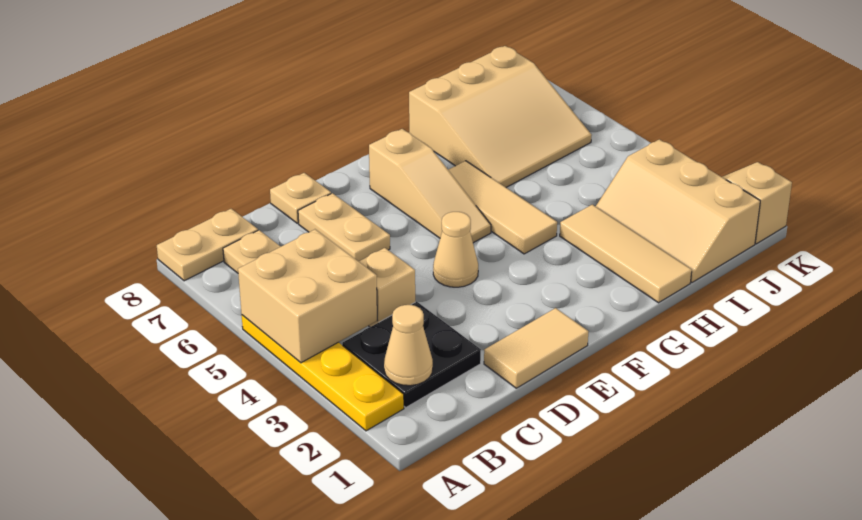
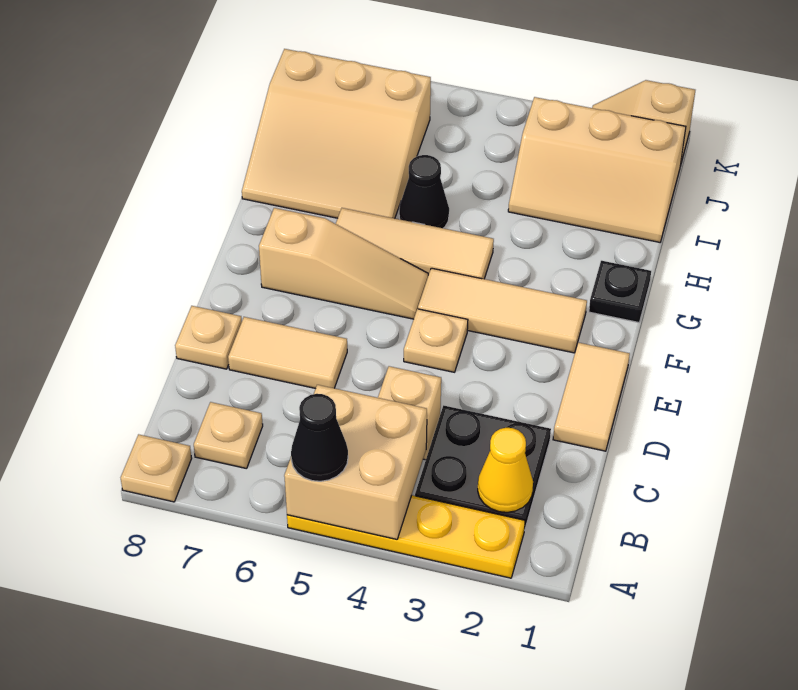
none -> black cone A5 level 3
tan plate A8:B8 level 1 -> tan plate A8 level 1
tan cone B2 level 2 -> yellow cone B2 level 2
tan plate D6:D7 level 1 -> tan tile D6:D7 level 1
tan cone E4 level 1 -> tan plate E4 level 1
none -> black plate G1 level 1
tan tile H1:H3 level 1 -> tan tile F2:F4 level 1
none -> black cone H5 level 1
tan slope H6:J8 level 1 top 8 -> tan slope H6:J8 level 1 top J

